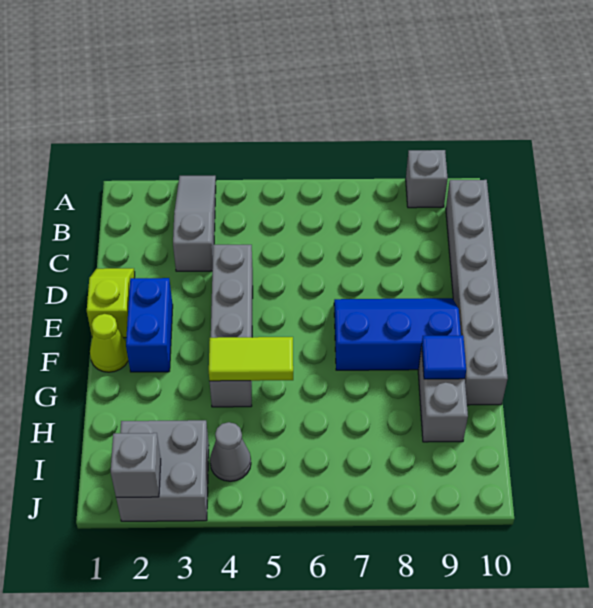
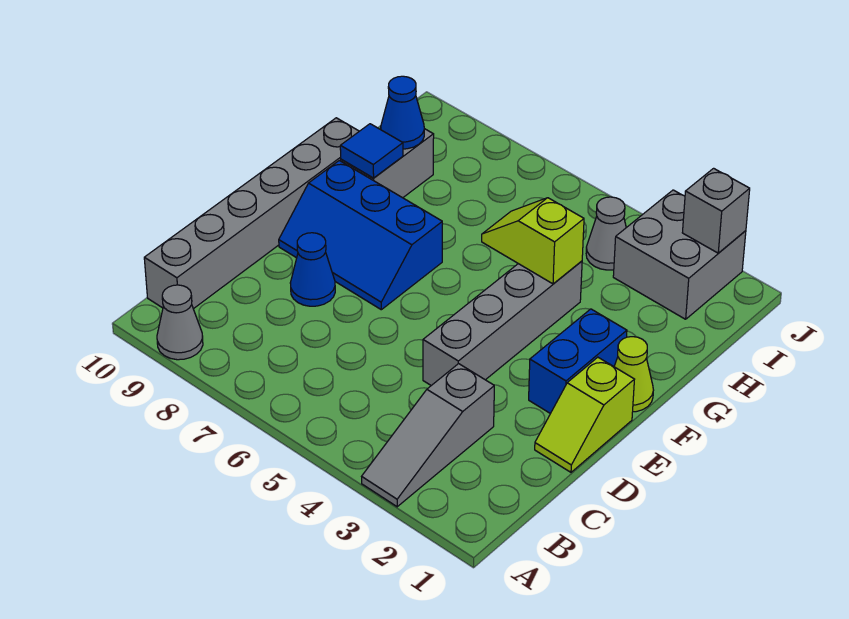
grey brick A9 level 1 -> grey cone A9 level 1
none -> blue cone D8 level 1
lime tile G4:G5 level 2 -> lime slope G4:G5 level 2 top 4
none -> blue cone H9 level 2

